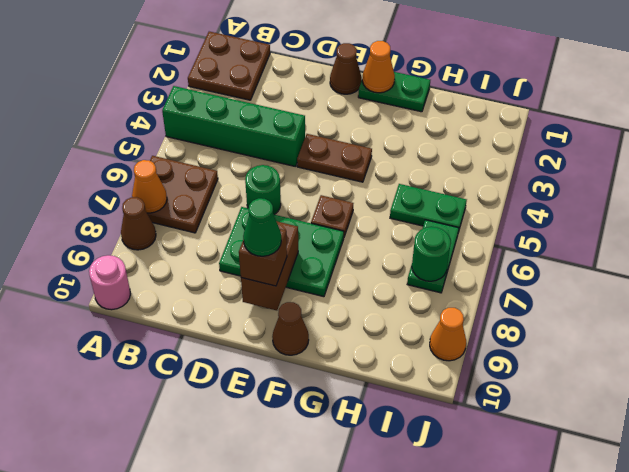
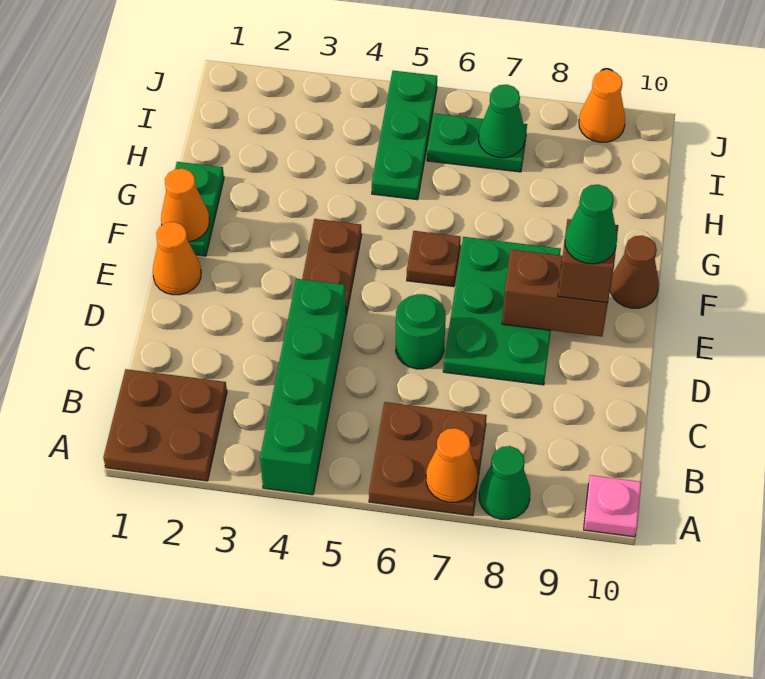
brown cone A8 level 1 -> green cone A8 level 1
pink round brick A10 level 1 -> pink plate A10 level 1
brown cone E1 level 1 -> orange cone E1 level 1
green plate H5:I5 level 1 -> green plate H5:J5 level 1
green round brick I7 level 2 -> green cone I7 level 2

